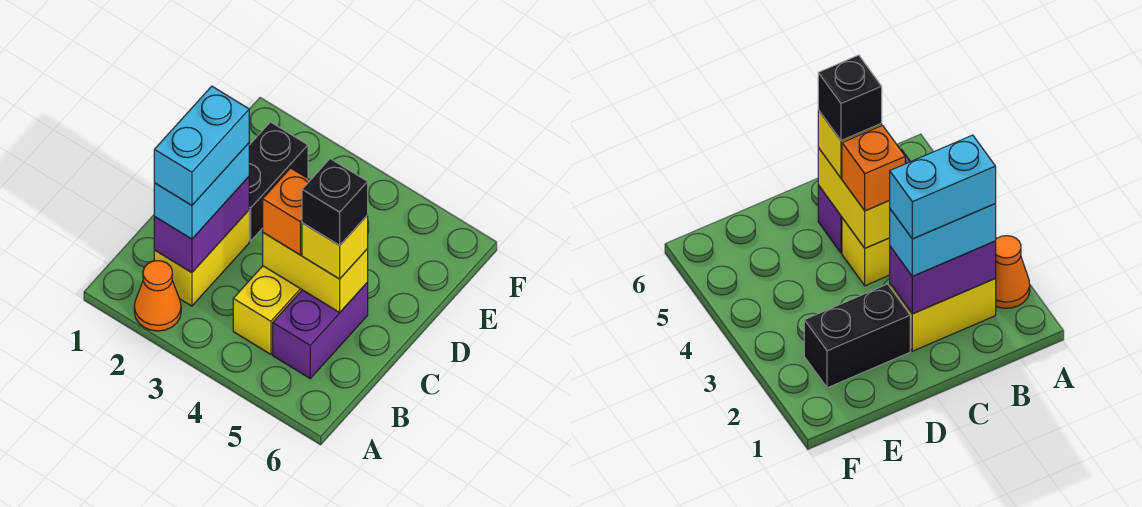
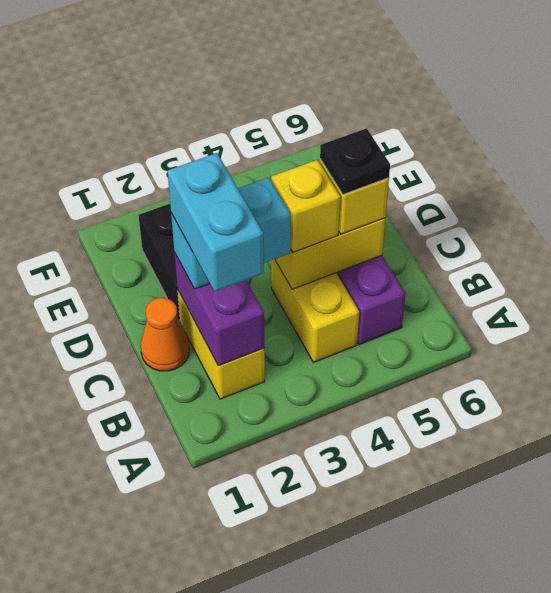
orange cone A2 level 1 -> orange cone C1 level 1
cyan brick B2:C2 level 3 -> cyan brick C2:C3 level 3
orange brick C4 level 3 -> yellow brick C4 level 3
black brick C5 level 4 -> black plate C5 level 4

